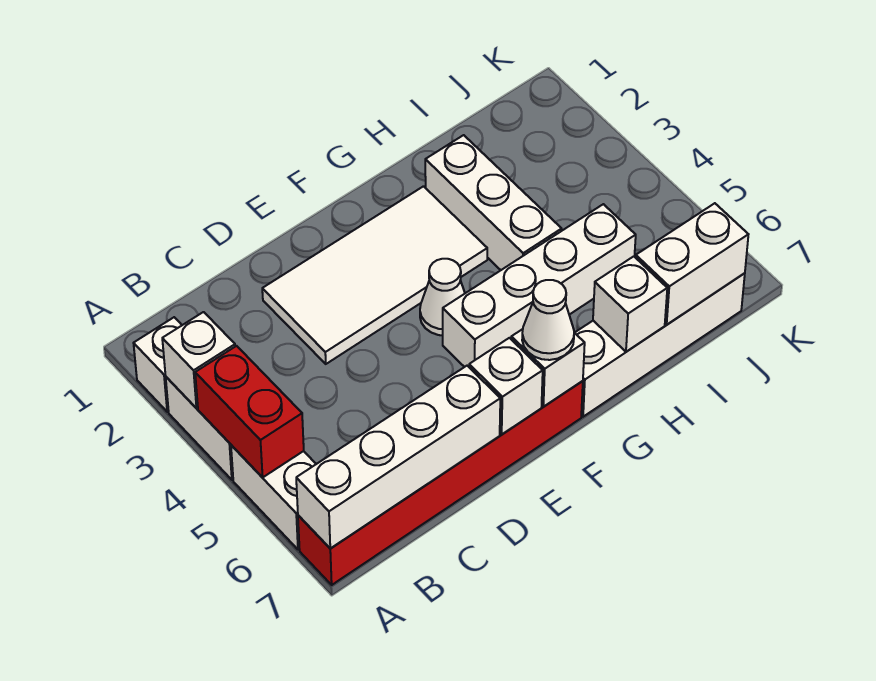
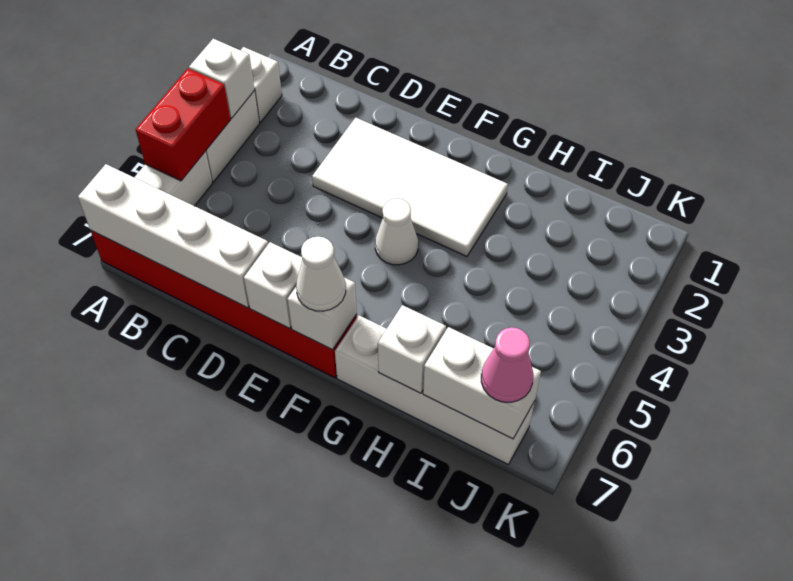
white brick F5:I5 level 1 -> none
white brick H2:H4 level 1 -> none
none -> pink cone J7 level 3

